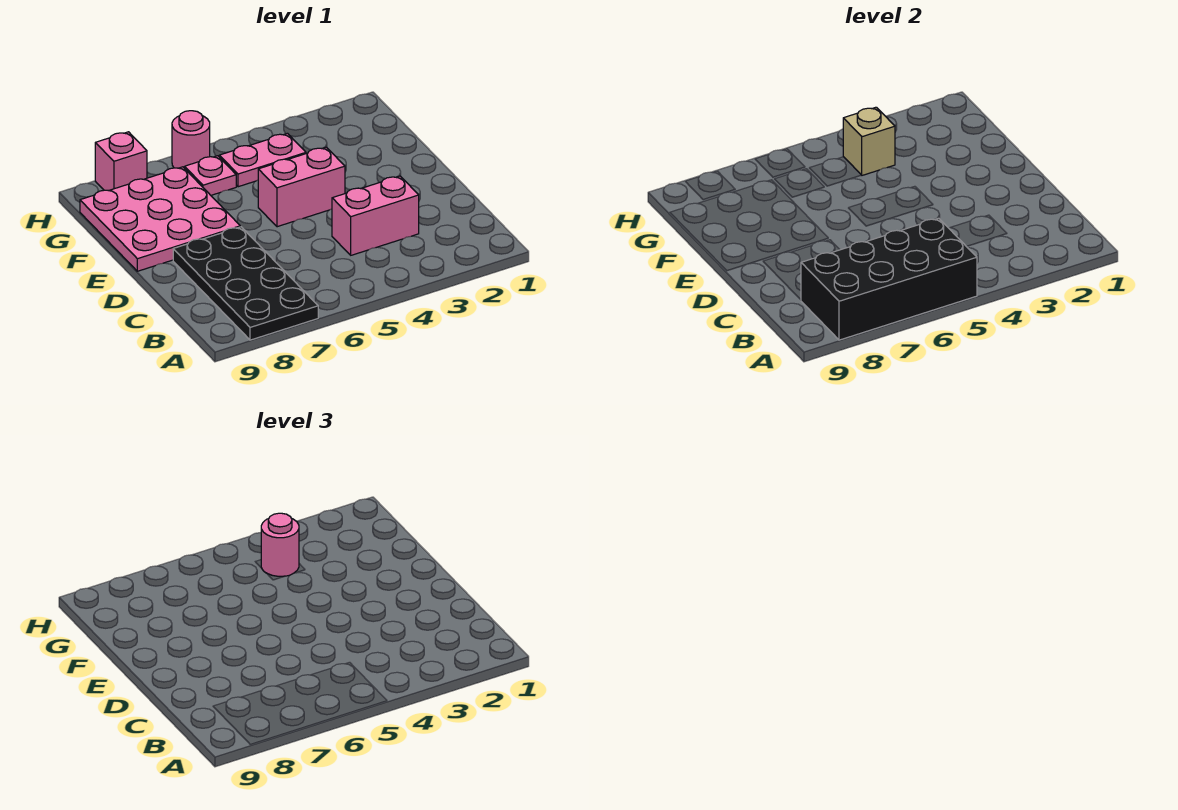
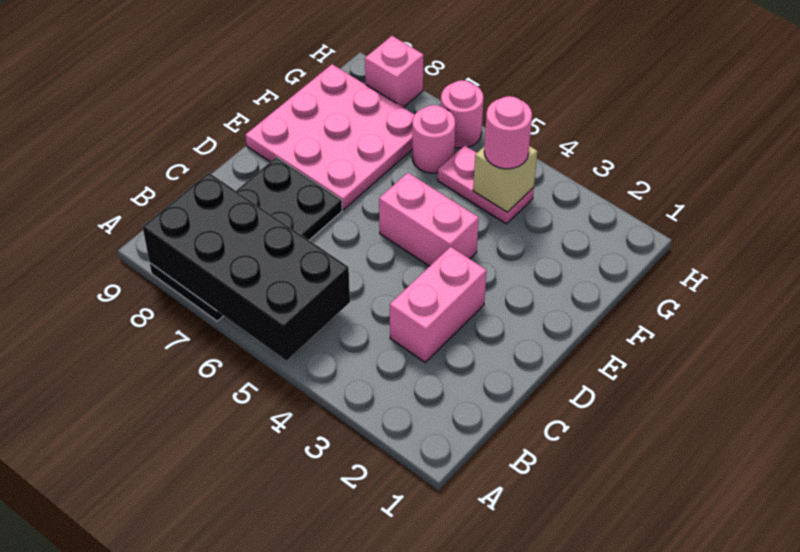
pink brick C3:C4 level 1 -> pink brick C3:D3 level 1
pink plate G6 level 1 -> pink round brick G6 level 1

